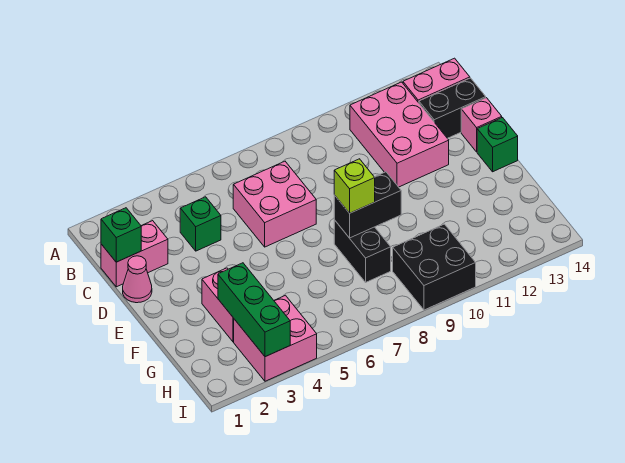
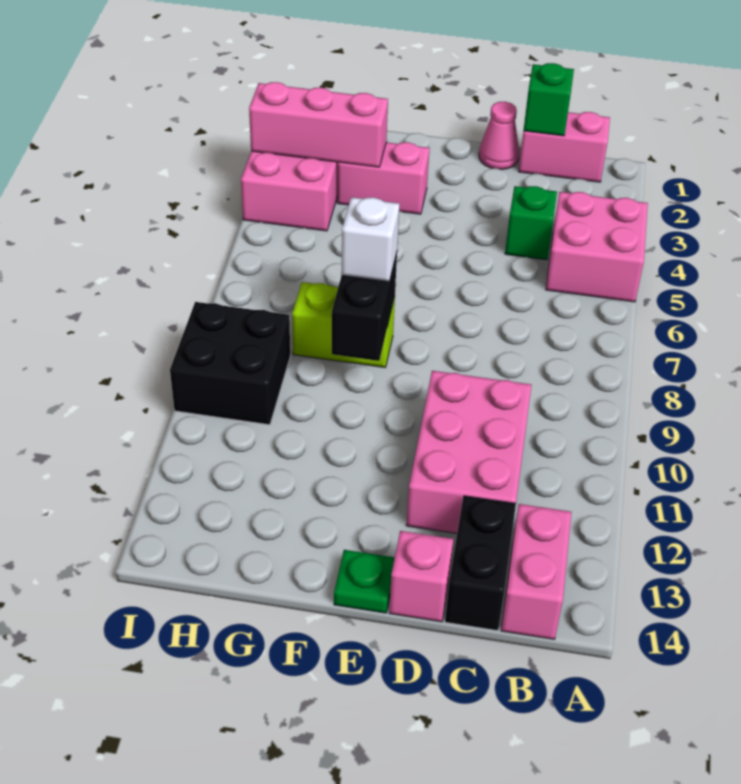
pink brick B11:D12 level 1 -> pink brick C10:D12 level 1
pink brick C1:C2 level 1 -> pink brick B1:C1 level 1
pink brick C6:D7 level 1 -> pink brick A4:B5 level 1
green brick E14 level 1 -> green plate E14 level 1
black brick F8:G8 level 1 -> lime brick F8:G8 level 1
lime brick F8 level 3 -> white brick F8 level 3
green brick G3:I3 level 2 -> pink brick G3:I3 level 2

